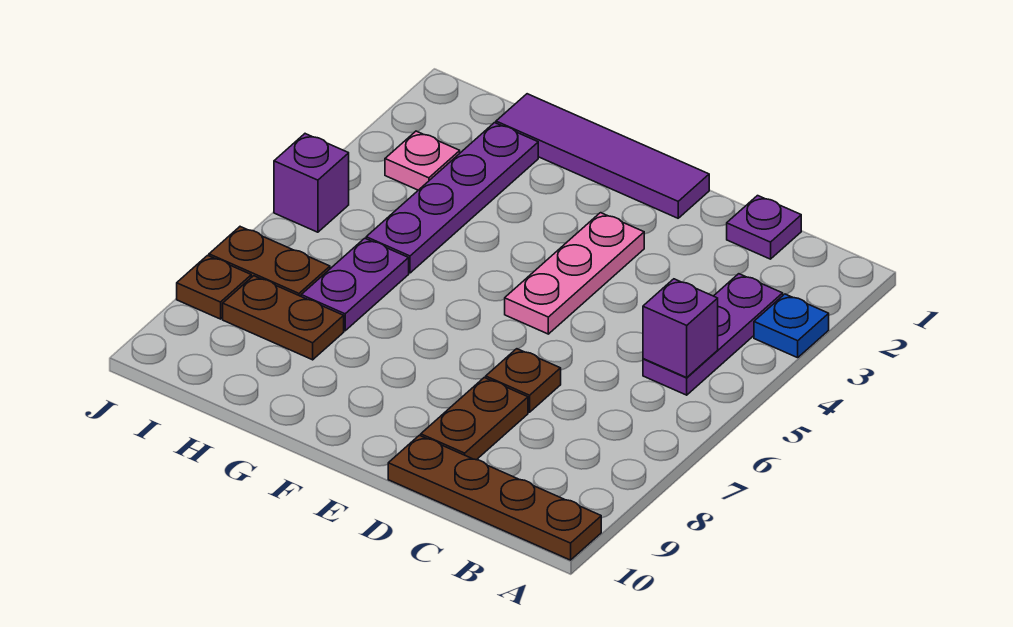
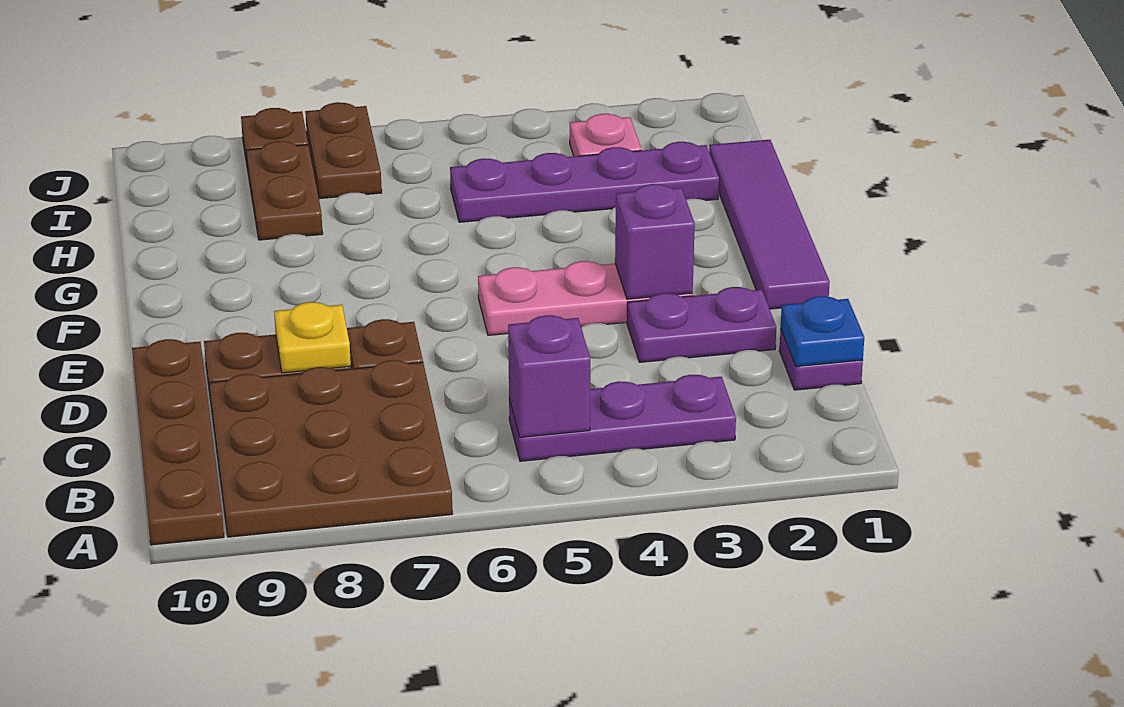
blue plate A3 level 1 -> blue plate C1 level 2
none -> brown plate A7:C9 level 1
none -> yellow plate D8 level 2
purple plate H6:H7 level 1 -> purple plate D2:D3 level 1
purple brick J5 level 1 -> purple brick E3 level 2

